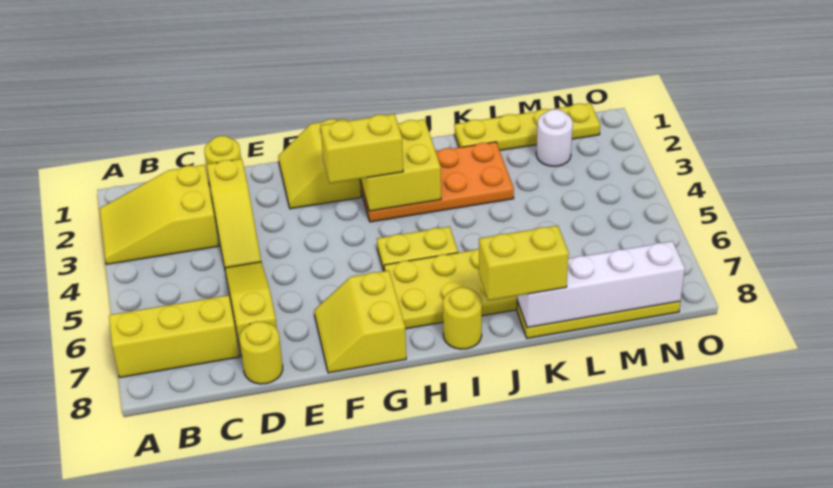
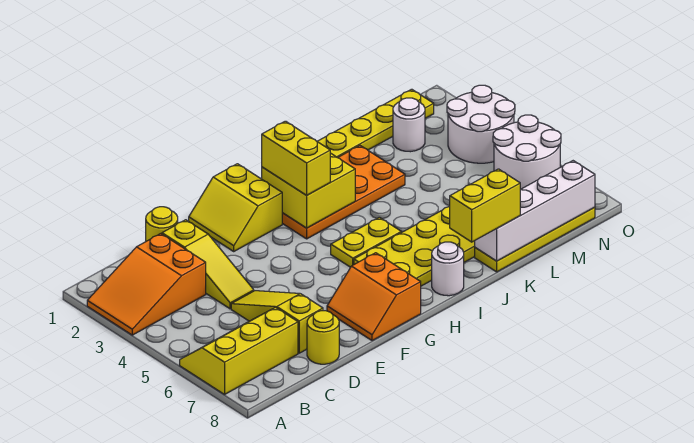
yellow slope A2:C3 level 1 top C -> orange slope A2:C3 level 1 top C
yellow slope F7:G8 level 1 top G -> orange slope F7:G8 level 1 top G
yellow brick G3:H3 level 3 -> yellow brick H2:H3 level 3
yellow round brick I8 level 1 -> white round brick I8 level 1
none -> white round brick N3:O4 level 1
none -> white round brick N5:O6 level 1

